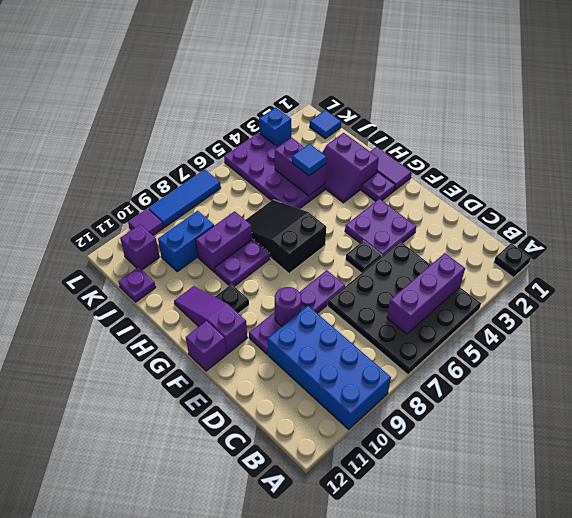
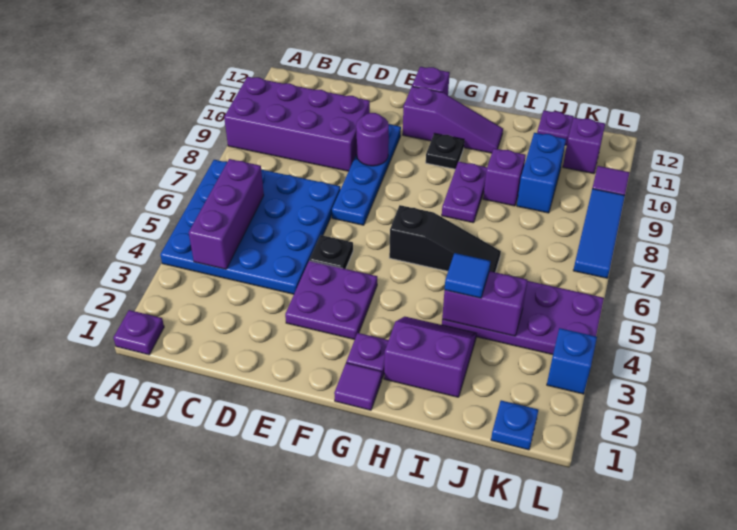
black plate A1 level 1 -> purple plate A1 level 1
black plate A4:D7 level 1 -> blue plate A4:D7 level 1
blue brick A9:D10 level 1 -> purple brick A9:D10 level 1
purple plate E7:E10 level 1 -> blue plate E7:E10 level 1
purple tile G1:H1 level 1 -> purple tile G1 level 1
black slope G6:I7 level 1 top G -> black slope G6:I6 level 1 top G
purple brick I8:I9 level 1 -> purple brick I9 level 1
blue tile K1 level 1 -> blue plate K1 level 1

